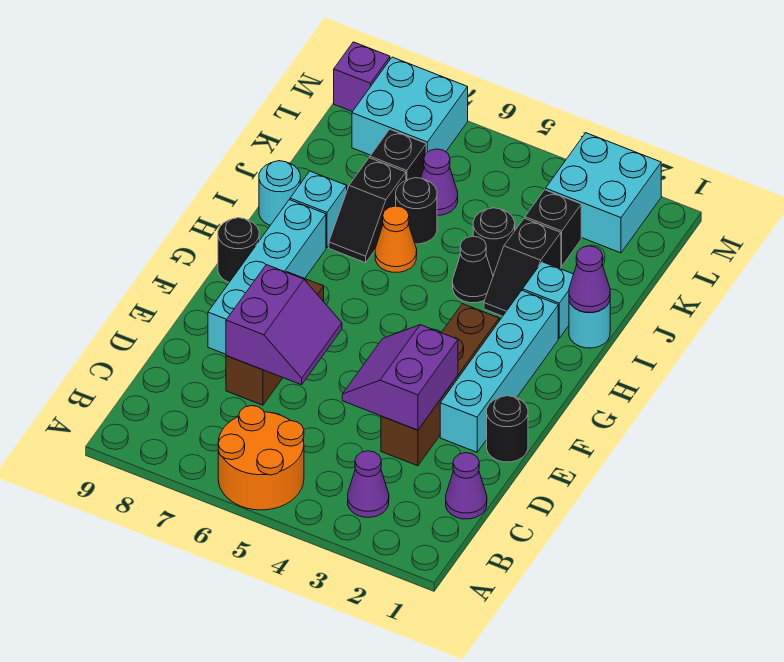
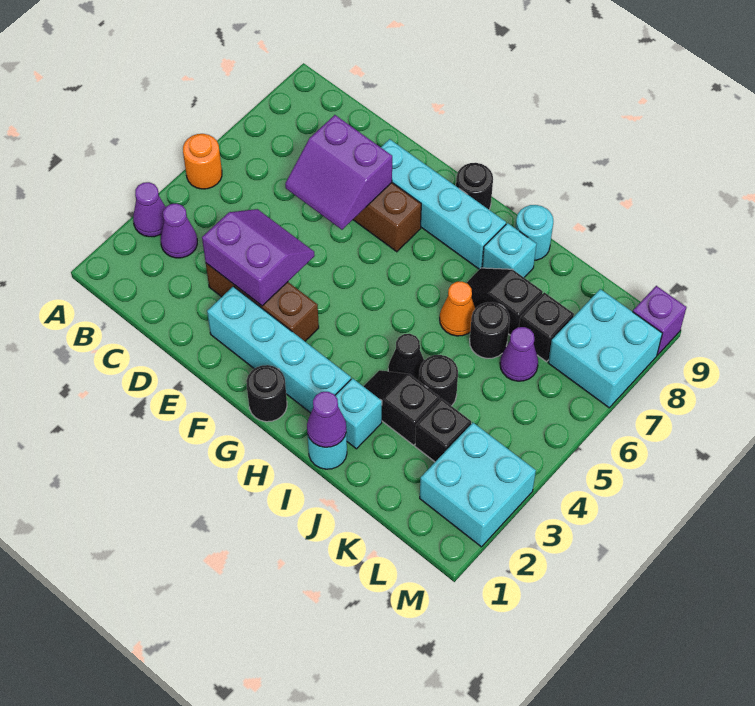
orange round brick A5:B6 level 1 -> orange round brick A5 level 1
purple cone C1 level 1 -> purple cone A3 level 1
brown brick D3:G3 level 1 -> brown brick D3:F3 level 1
black round brick E1 level 1 -> black round brick G1 level 1

